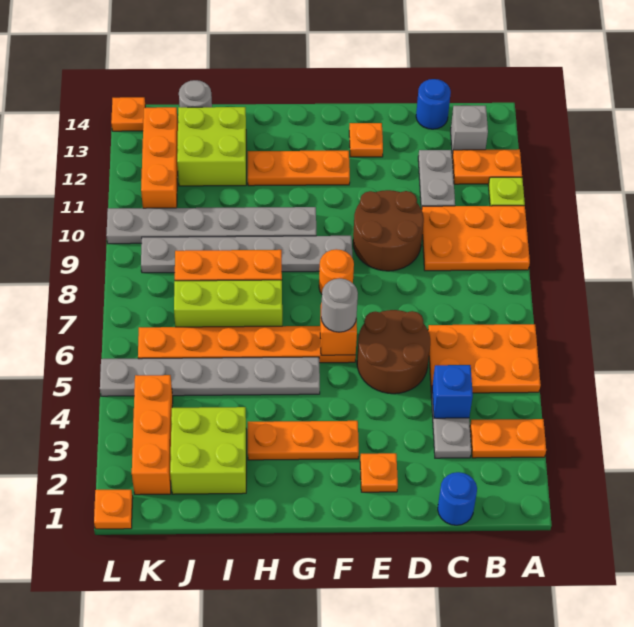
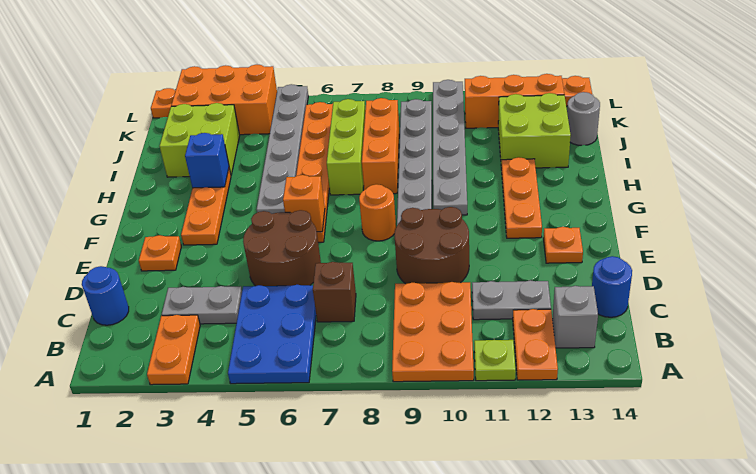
orange plate A5:C6 level 1 -> blue plate A5:C6 level 1
blue brick C4 level 2 -> blue brick H3 level 2
none -> brown brick C7 level 1
grey round brick F6 level 3 -> none
orange brick K2:K4 level 1 -> orange brick K2:L4 level 1

